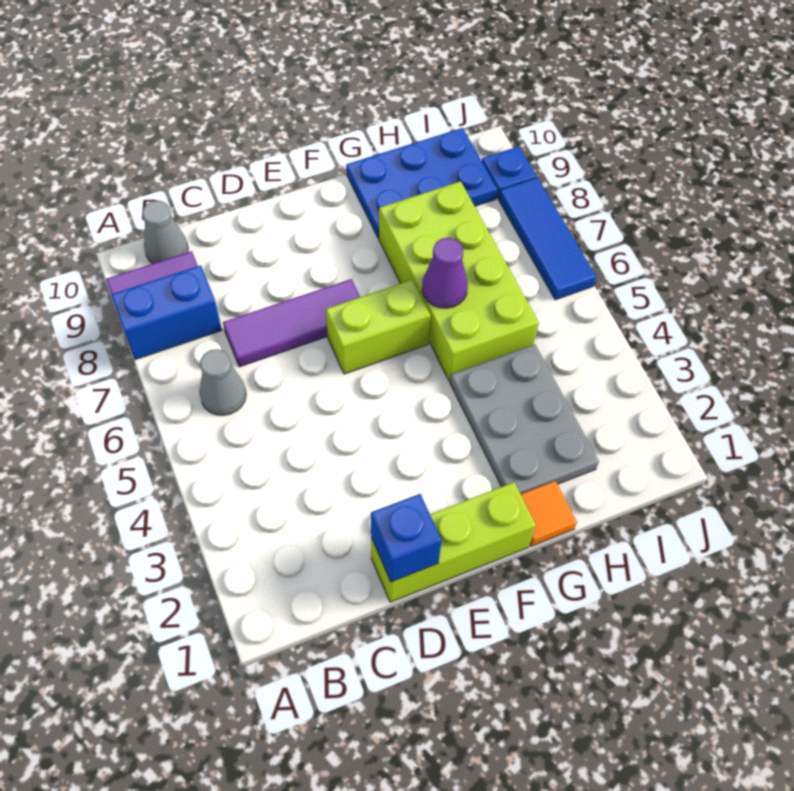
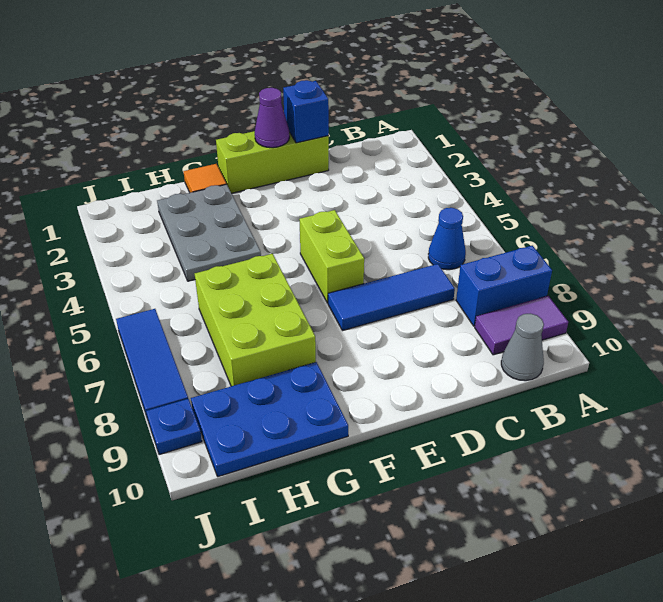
grey cone B6 level 1 -> blue cone B6 level 1
purple tile C7:E7 level 1 -> blue tile C7:E7 level 1
lime brick E6:F6 level 1 -> lime brick E5:E6 level 1
lime brick G5:H8 level 1 -> lime brick G6:H8 level 1
purple cone G6 level 2 -> purple cone E1 level 2

